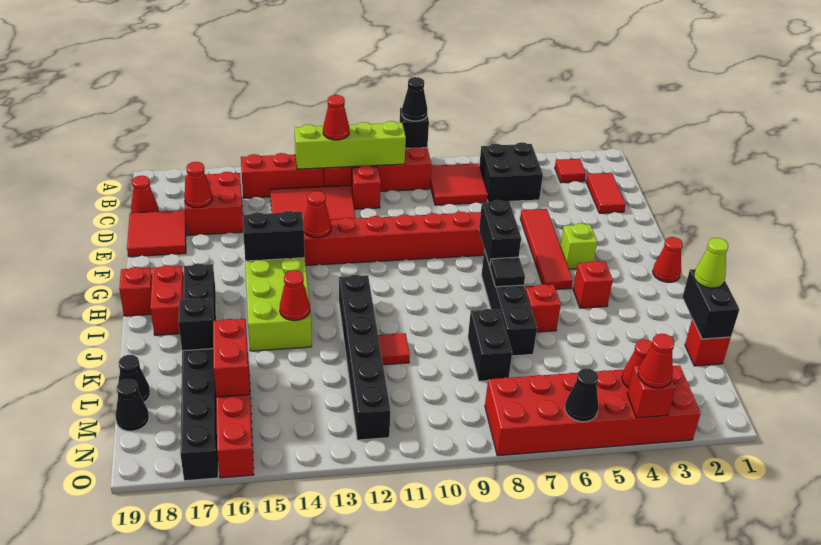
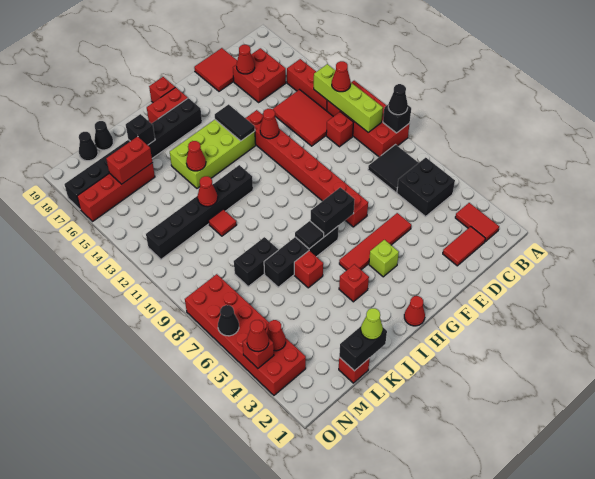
red tile B3 level 1 -> red tile B2:B3 level 1
red tile B7:C8 level 1 -> black tile B7:C8 level 1
red cone C19 level 1 -> red cone K12 level 2
black brick G14:G15 level 2 -> black tile G14:G15 level 2

